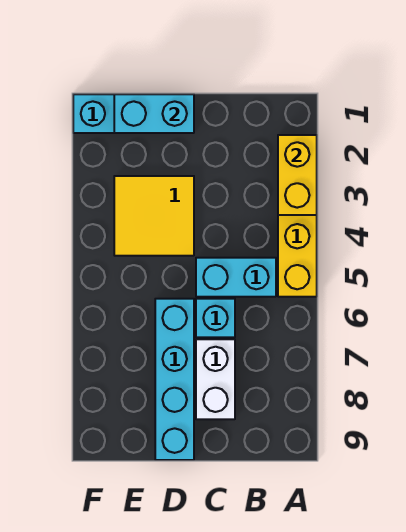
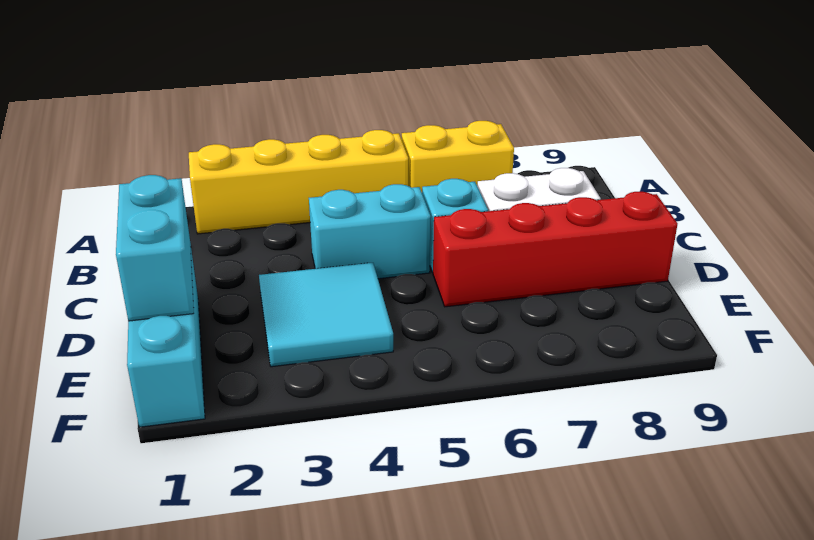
yellow brick A2:A3 level 2 -> yellow brick A6:A7 level 1
cyan brick B5:C5 level 1 -> cyan brick C4:C5 level 1
yellow tile D3:E4 level 1 -> cyan tile D3:E4 level 1
cyan brick D6:D9 level 1 -> red brick D6:D9 level 1

